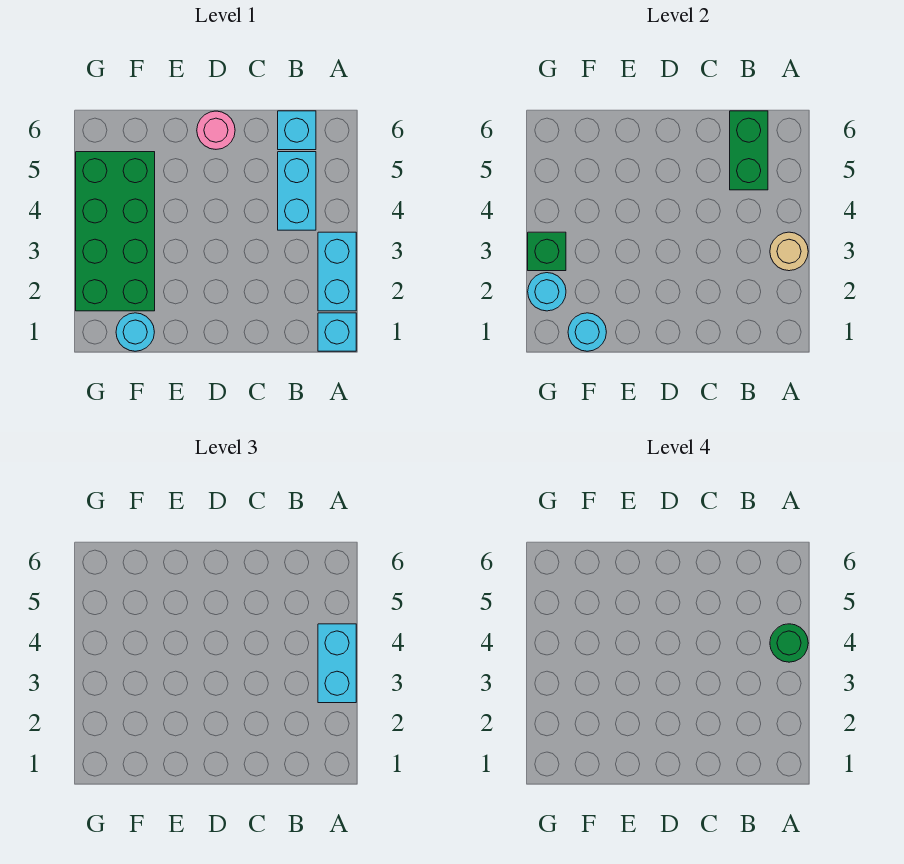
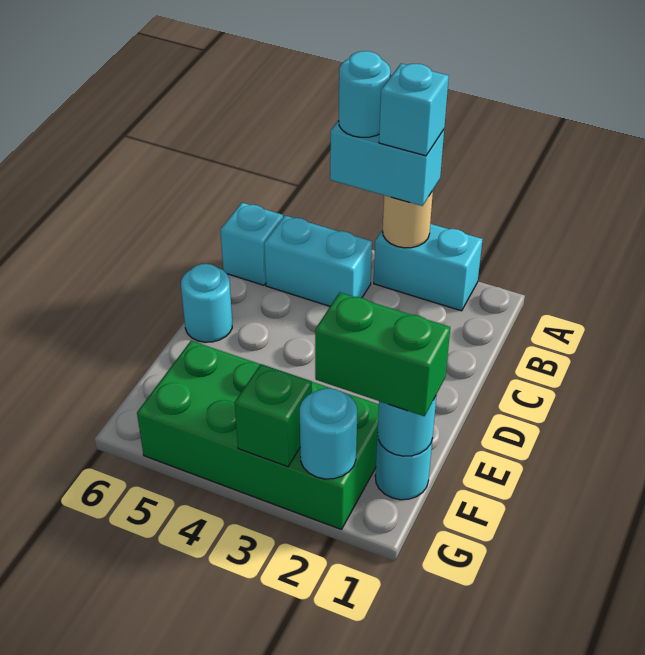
cyan brick A1 level 1 -> cyan brick A3 level 4
green round brick A4 level 4 -> cyan round brick A4 level 4
green brick B5:B6 level 2 -> green brick F1:F2 level 3
pink round brick D6 level 1 -> cyan round brick D6 level 1

